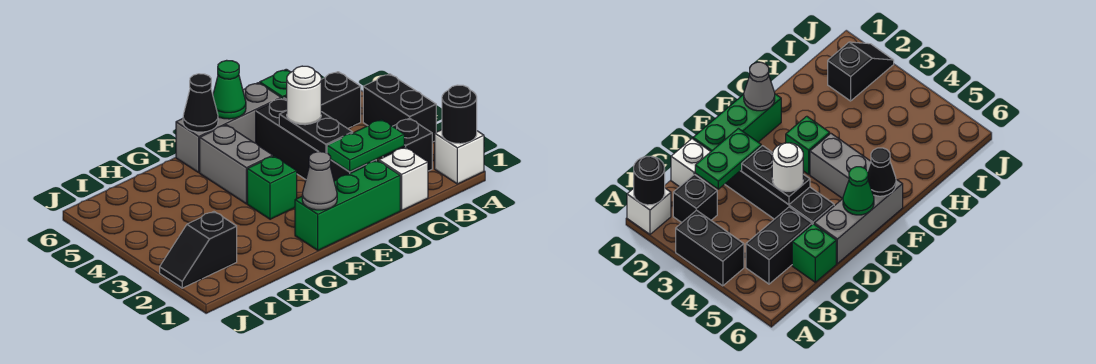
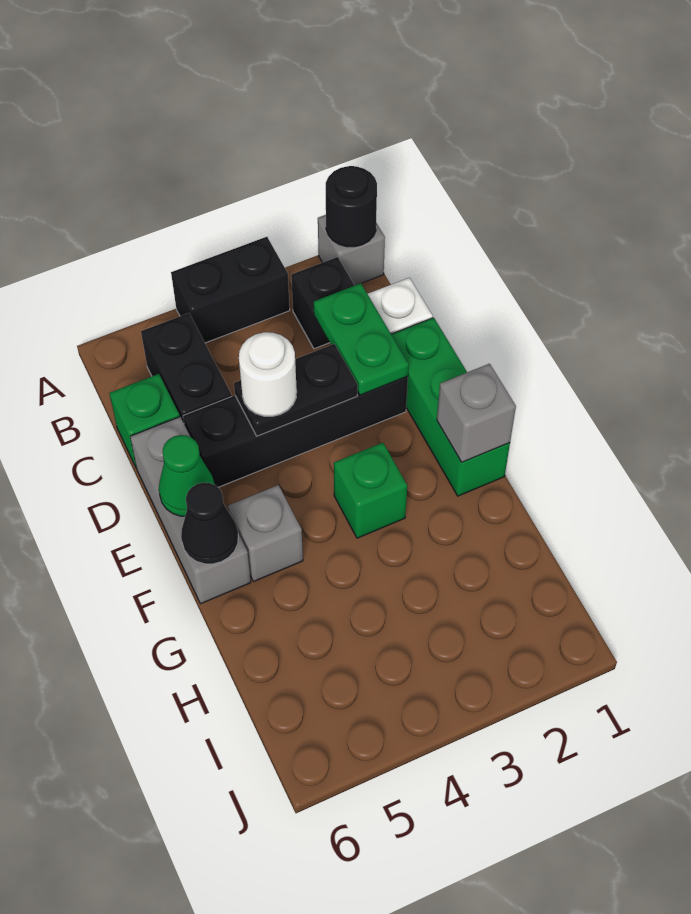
white brick A1 level 1 -> grey brick A1 level 1
grey cone F1 level 2 -> grey brick F1 level 2
grey brick F4:F5 level 1 -> grey brick F5 level 1
black slope I2:J2 level 1 top I -> none

